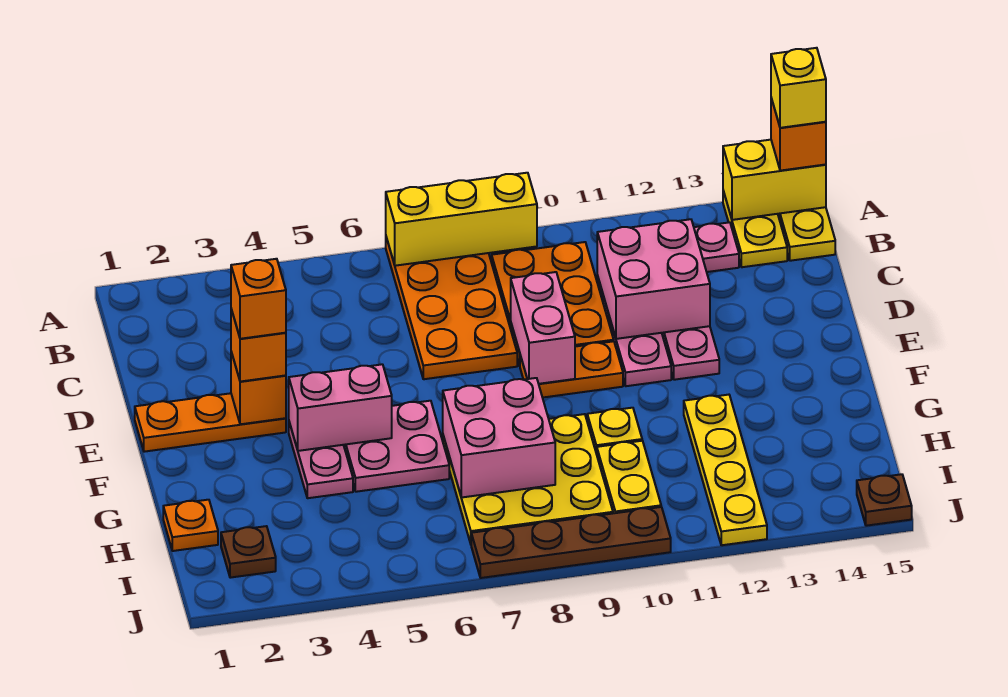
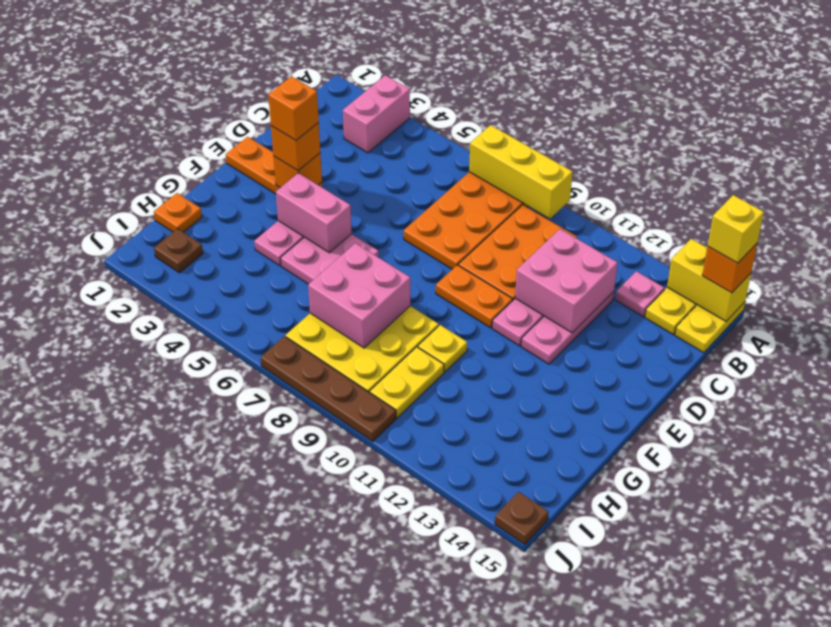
pink brick D9:E9 level 2 -> pink brick A3:B3 level 1
yellow plate G12:J12 level 1 -> none

